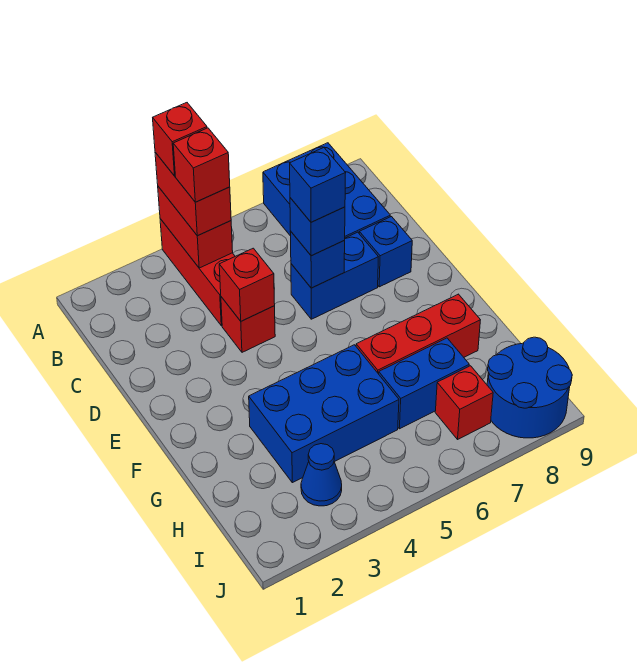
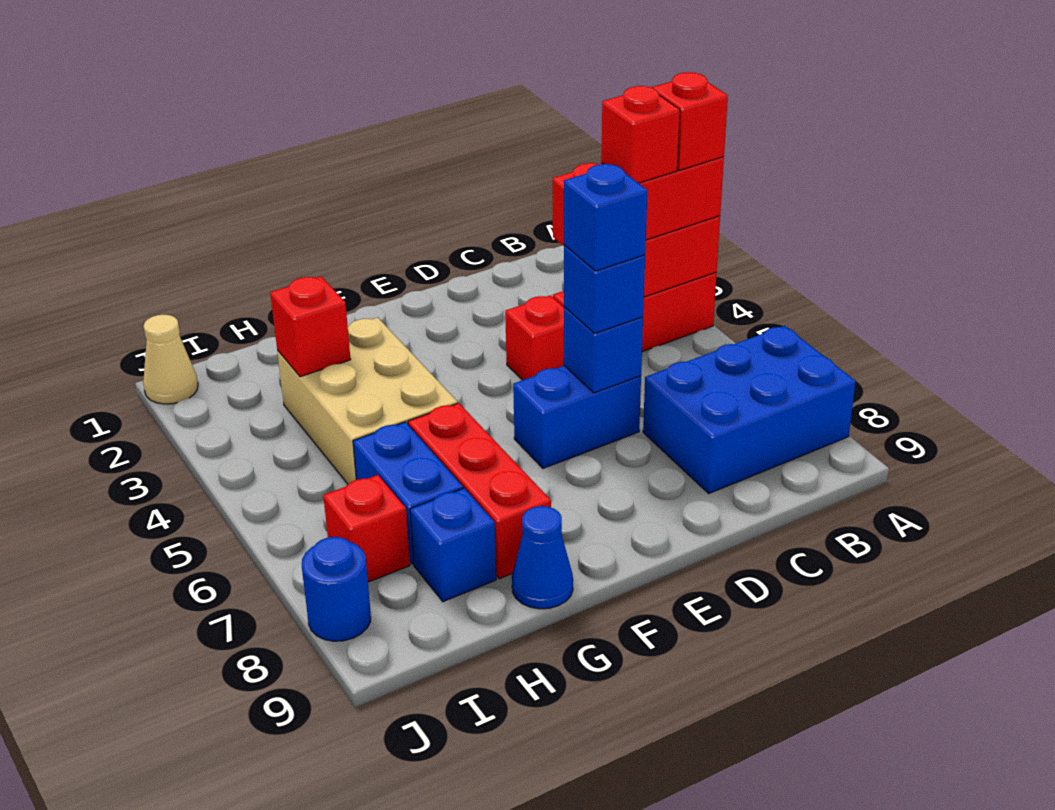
red brick A4:B4 level 3 -> red brick A4:C4 level 3
red brick D4 level 2 -> red brick H3 level 2
blue brick D6:D7 level 1 -> blue brick D6:E6 level 1
blue brick D8 level 1 -> blue brick H8 level 1
blue brick G3:H5 level 1 -> tan brick G3:H5 level 1
blue cone I3 level 1 -> blue cone G9 level 1
blue round brick I8:J9 level 1 -> blue round brick J8 level 1
none -> tan cone J1 level 1

